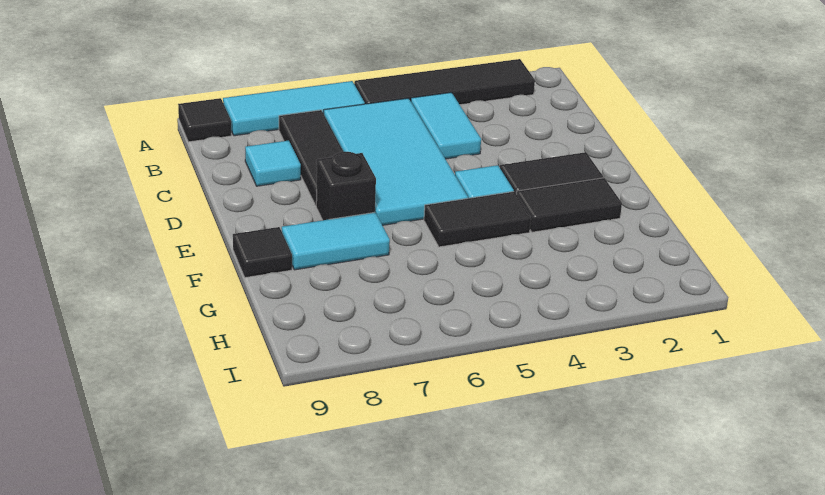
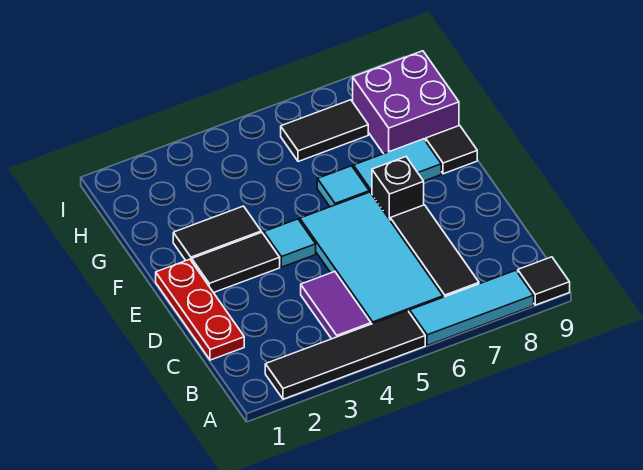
cyan tile B4:C4 level 1 -> purple tile B4:C4 level 1
none -> red plate C1:E1 level 1
cyan tile C8 level 1 -> cyan tile F6 level 1
black tile F4:F5 level 1 -> black tile H6:H7 level 1
none -> purple brick G8:H9 level 1

